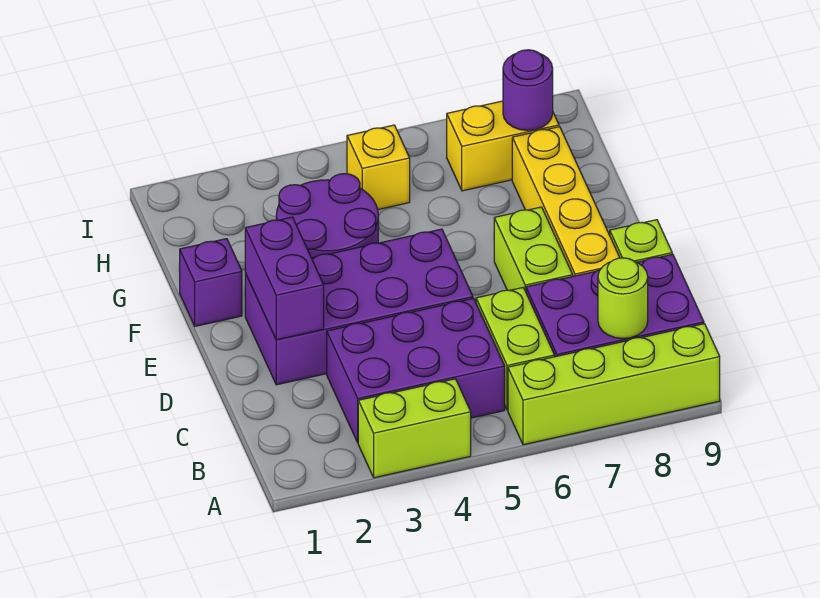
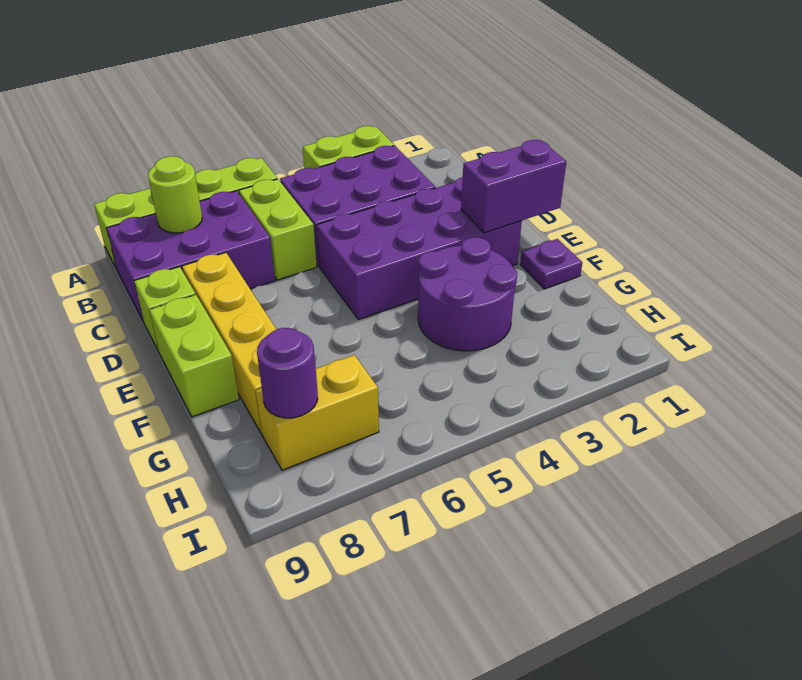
purple brick D2:E2 level 2 -> purple brick E1:E2 level 2
lime brick D7:E7 level 1 -> lime brick E9:F9 level 1
purple brick F1 level 1 -> purple plate F1 level 1
yellow brick H5 level 1 -> none

